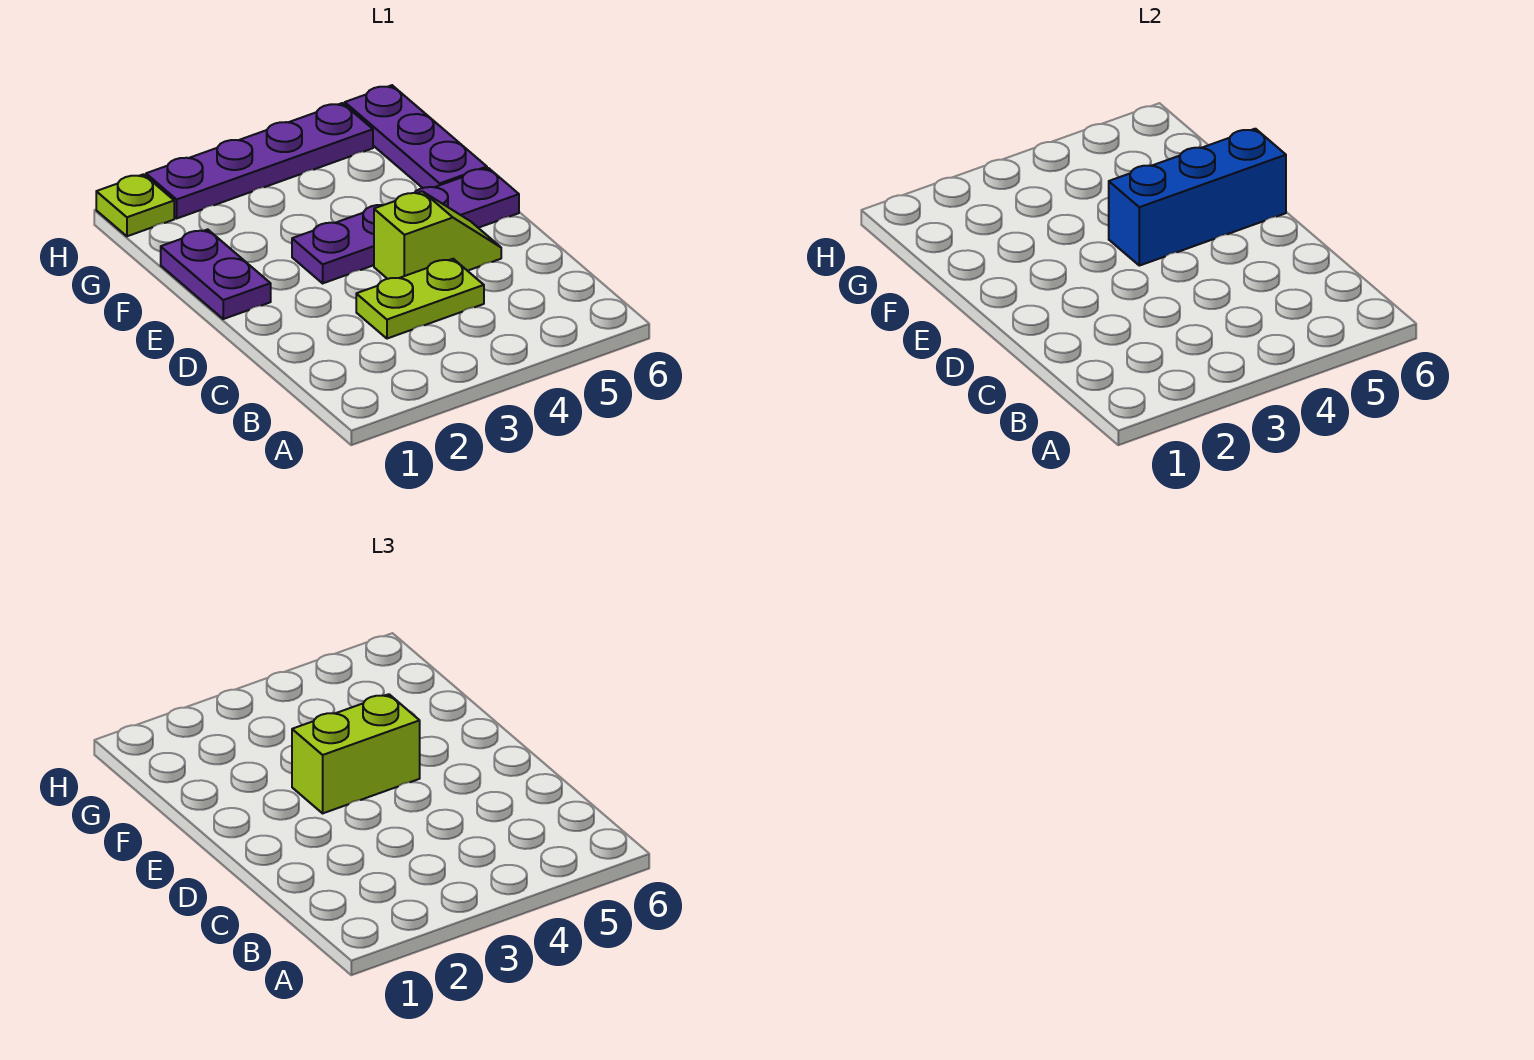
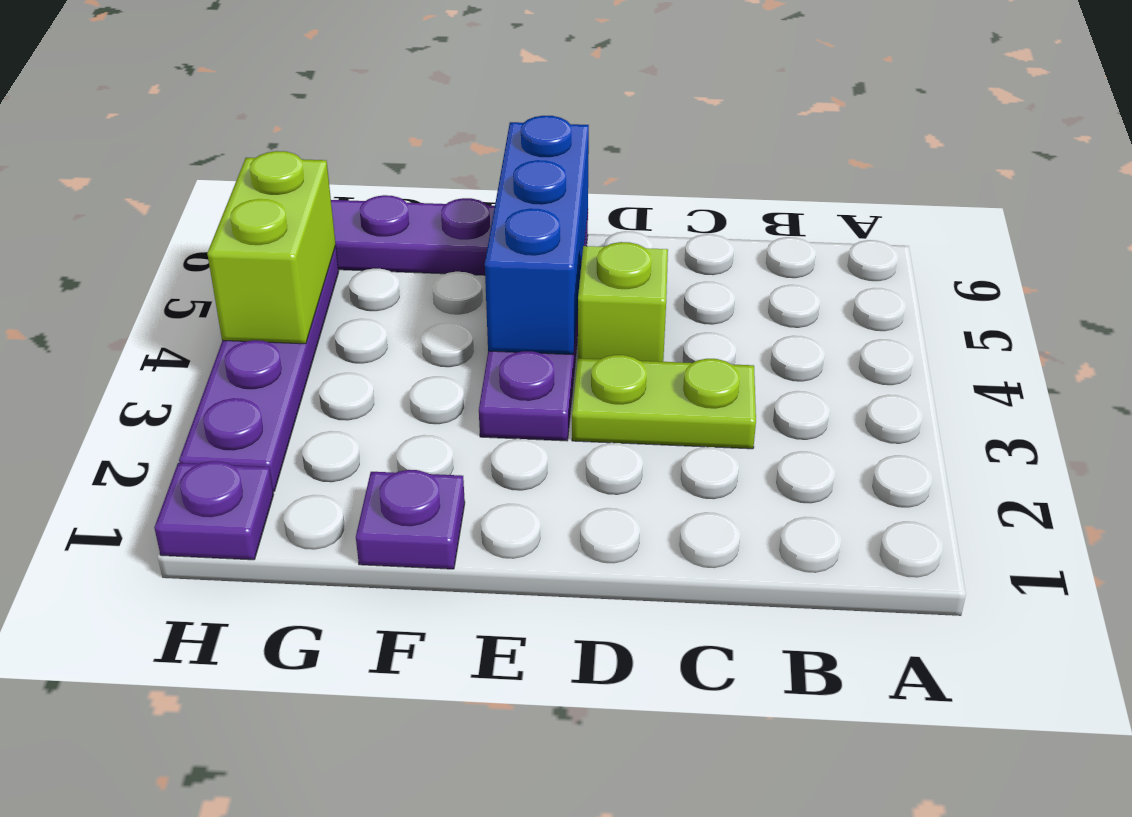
lime plate C3:C4 level 1 -> lime plate C3:D3 level 1
purple plate E1:F1 level 1 -> purple plate F1 level 1
lime brick E3:E4 level 3 -> lime brick H4:H5 level 2
lime plate H1 level 1 -> purple plate H1 level 1

